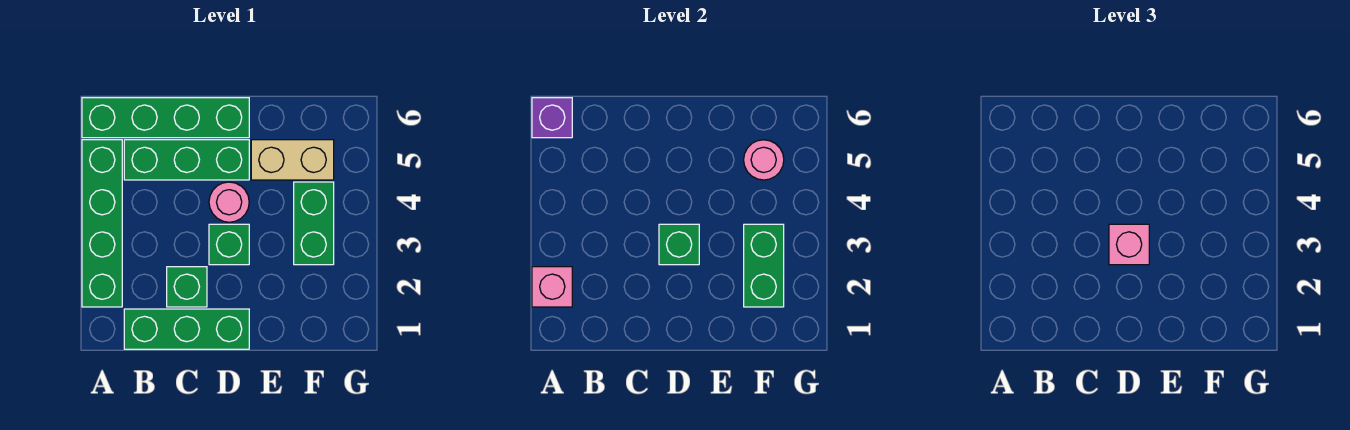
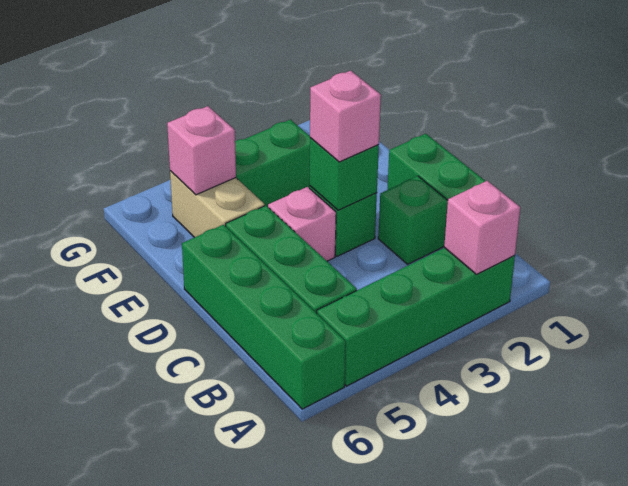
purple brick A6 level 2 -> none
pink round brick D4 level 1 -> pink brick D4 level 1
green brick F2:F3 level 2 -> none
pink round brick F5 level 2 -> pink brick F5 level 2

